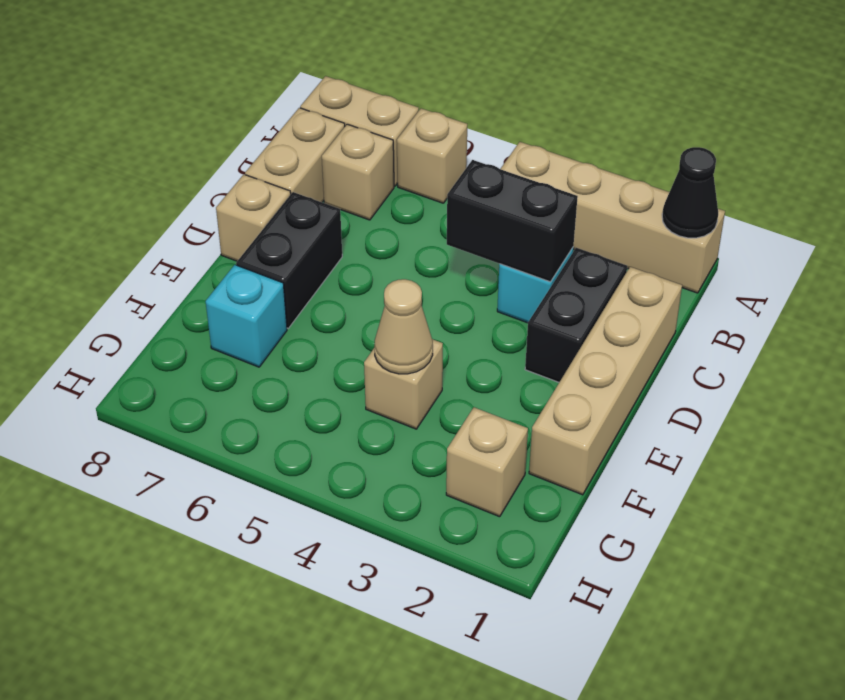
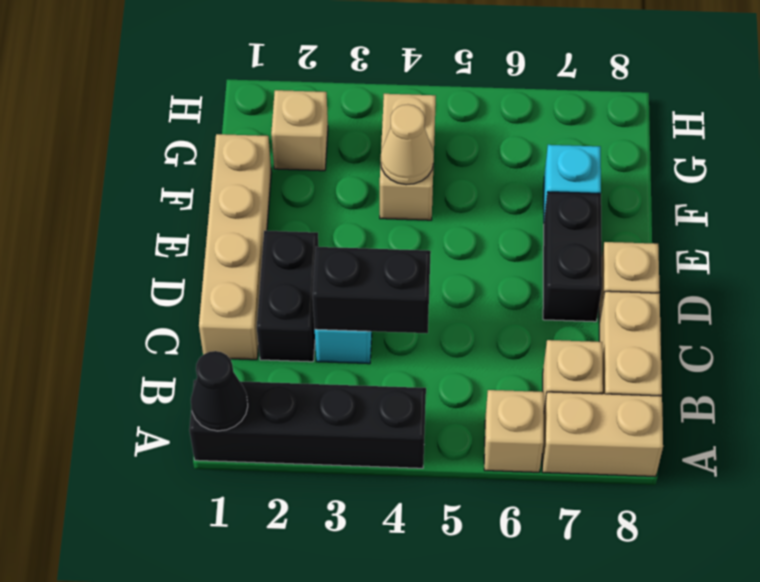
tan brick A1:A4 level 1 -> black brick A1:A4 level 1
tan brick F4 level 1 -> tan brick F4:G4 level 1

